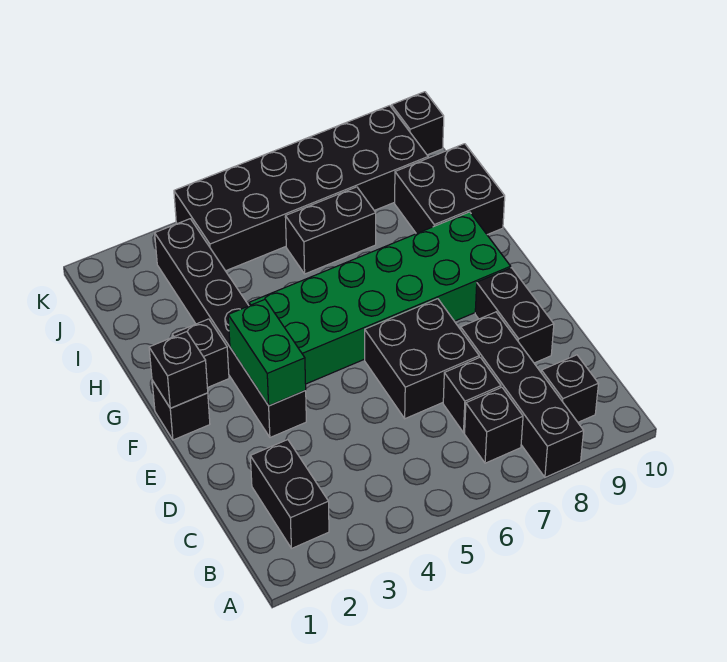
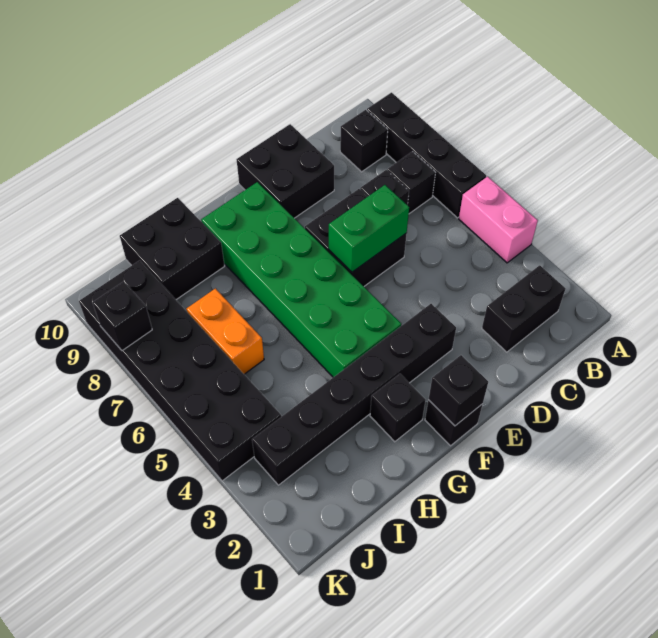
none -> pink brick A4:A5 level 1
black brick A8:D8 level 1 -> black brick A6:A9 level 1
black brick D9:E9 level 1 -> black brick D9:E10 level 1
green brick E3:F3 level 2 -> green brick D6:E6 level 2
black brick I6:I7 level 1 -> orange brick I6:I7 level 1
black brick K10 level 1 -> black brick K8 level 2

